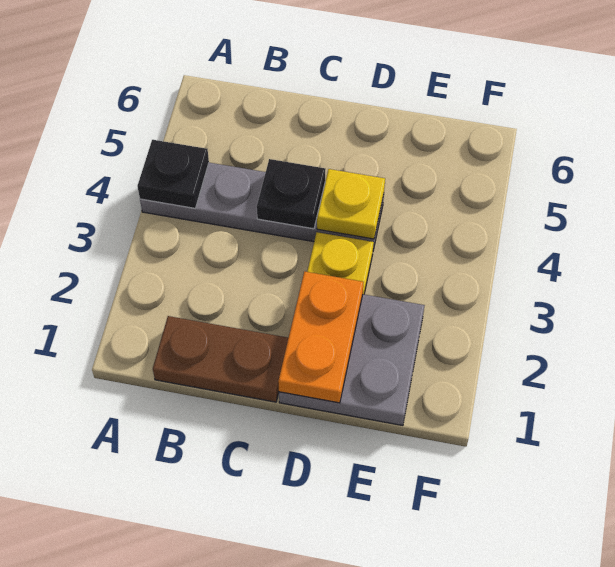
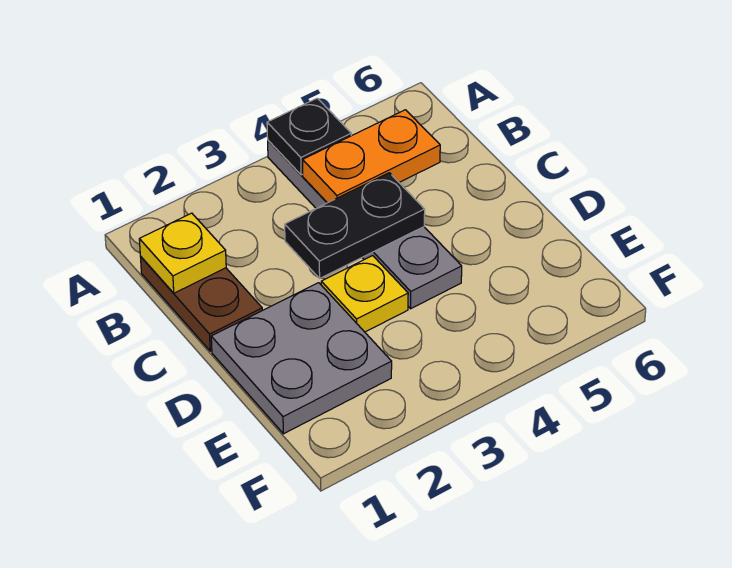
black plate C4 level 2 -> black plate C3:C4 level 2
orange plate D1:D2 level 2 -> orange plate B4:B5 level 2
yellow plate D4 level 2 -> yellow plate B1 level 2

